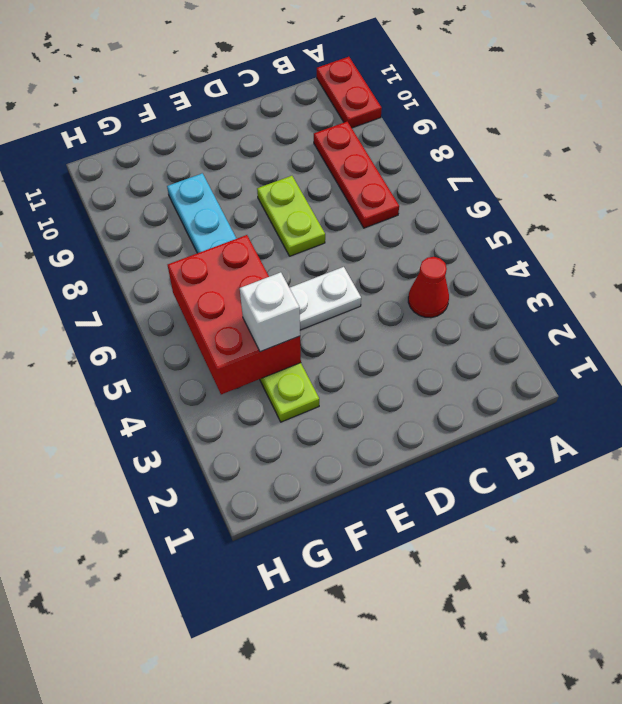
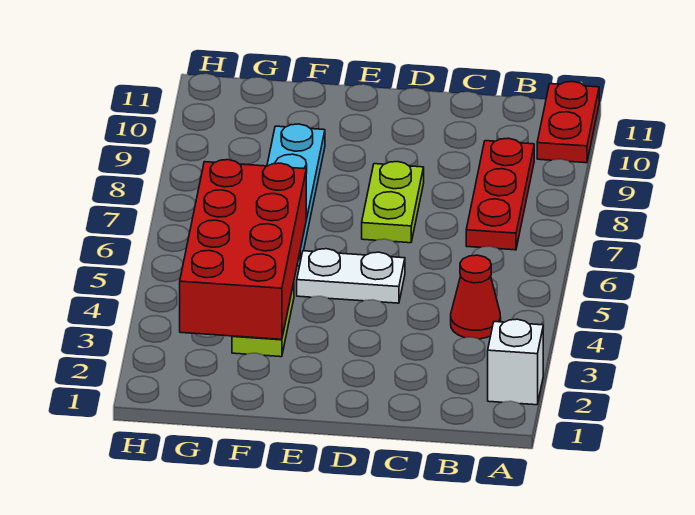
red brick F4:G6 level 2 -> red brick F3:G6 level 2
white brick F4 level 3 -> white brick A2 level 1

